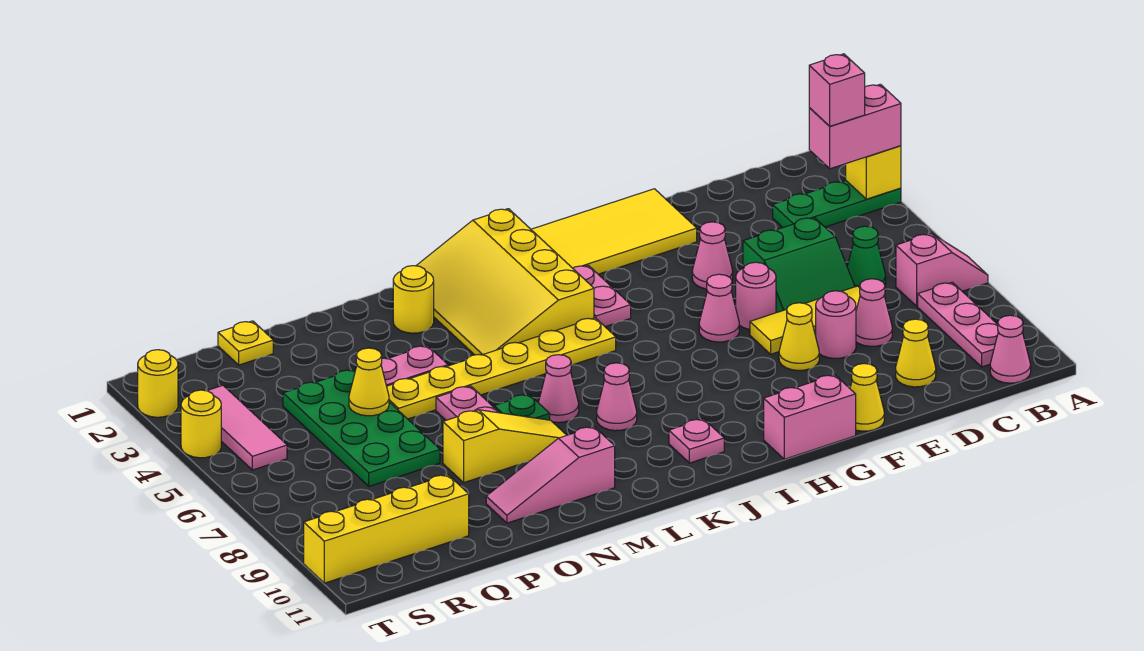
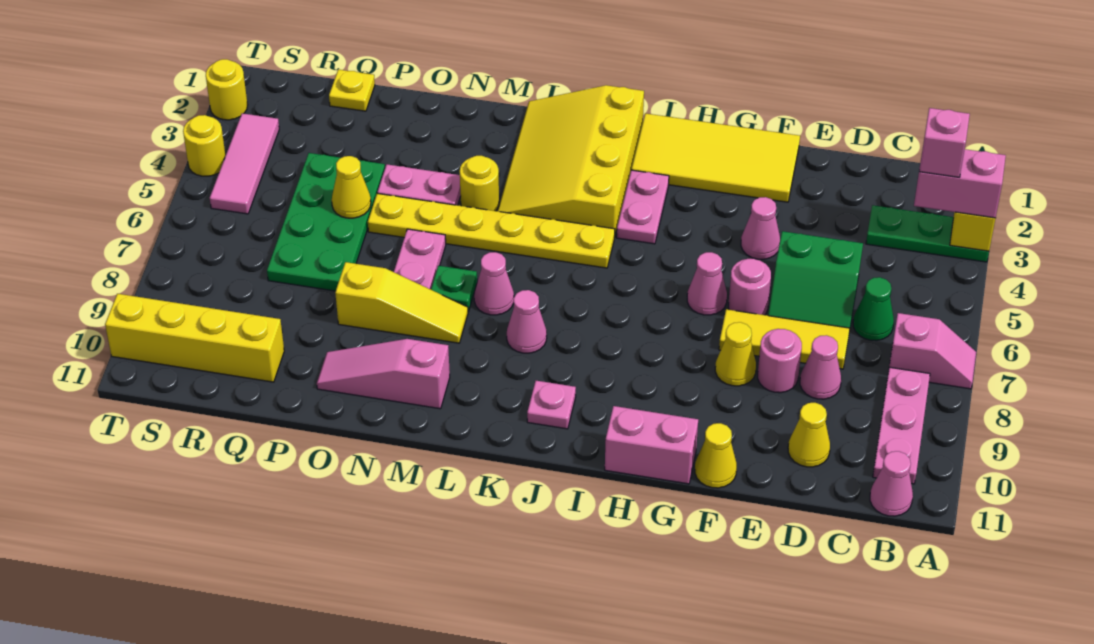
yellow round brick M2 level 1 -> yellow round brick M4 level 1

